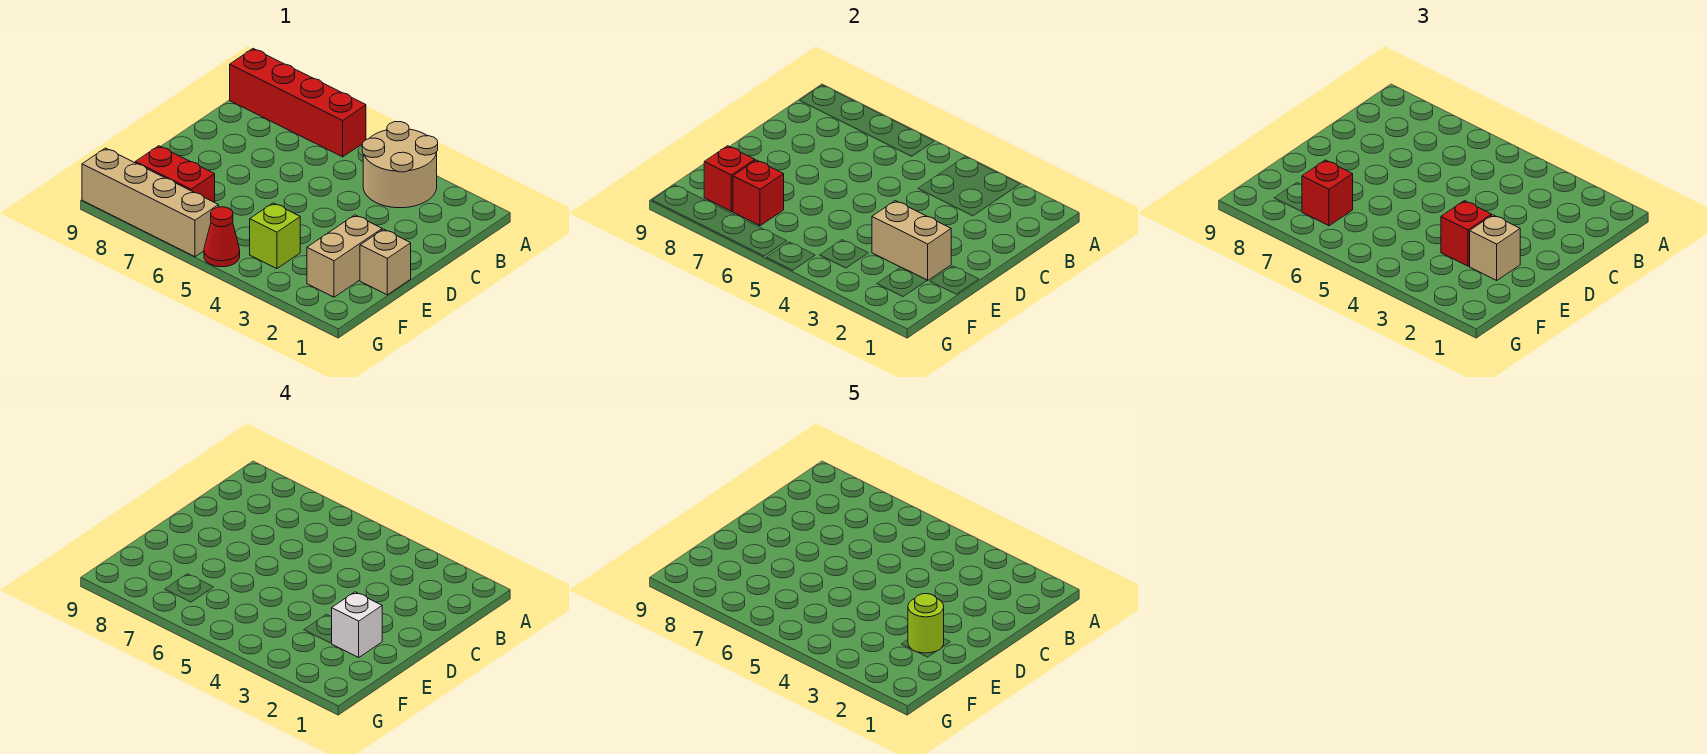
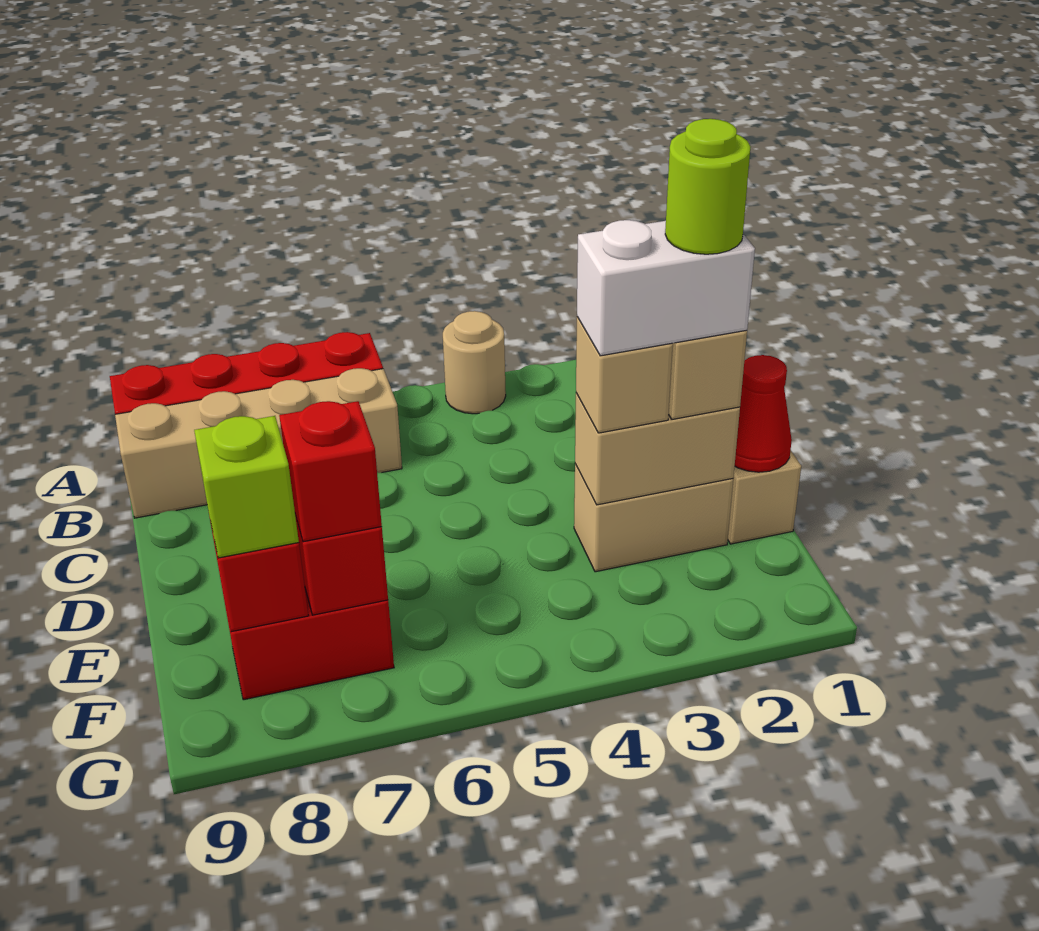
tan round brick A3:B4 level 1 -> tan round brick A4 level 1
tan brick E2:F2 level 1 -> tan brick E2:E3 level 1
white brick E2 level 4 -> white brick E2:E3 level 4
red brick E3 level 3 -> tan brick E3 level 3
lime brick F4 level 1 -> lime brick F8 level 3
red cone G5 level 1 -> red cone E1 level 2
tan brick G6:G9 level 1 -> tan brick B6:B9 level 1

